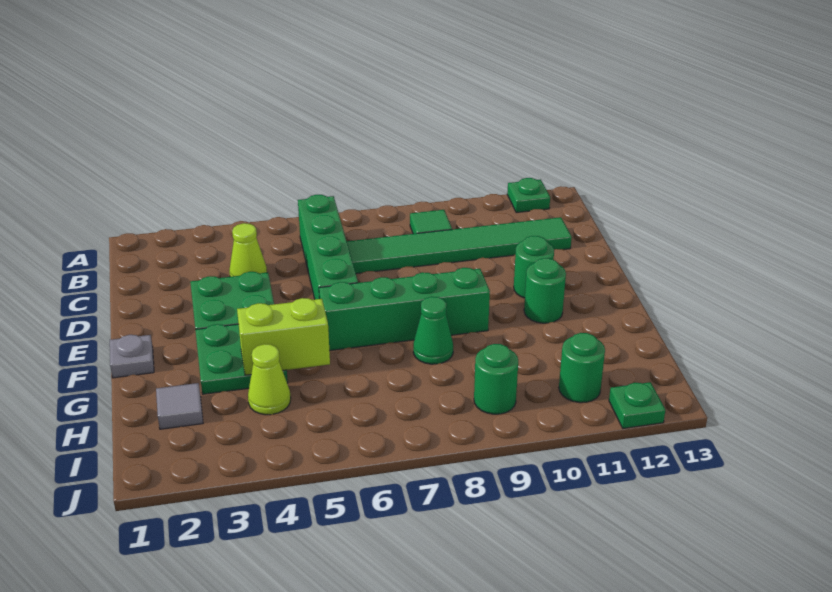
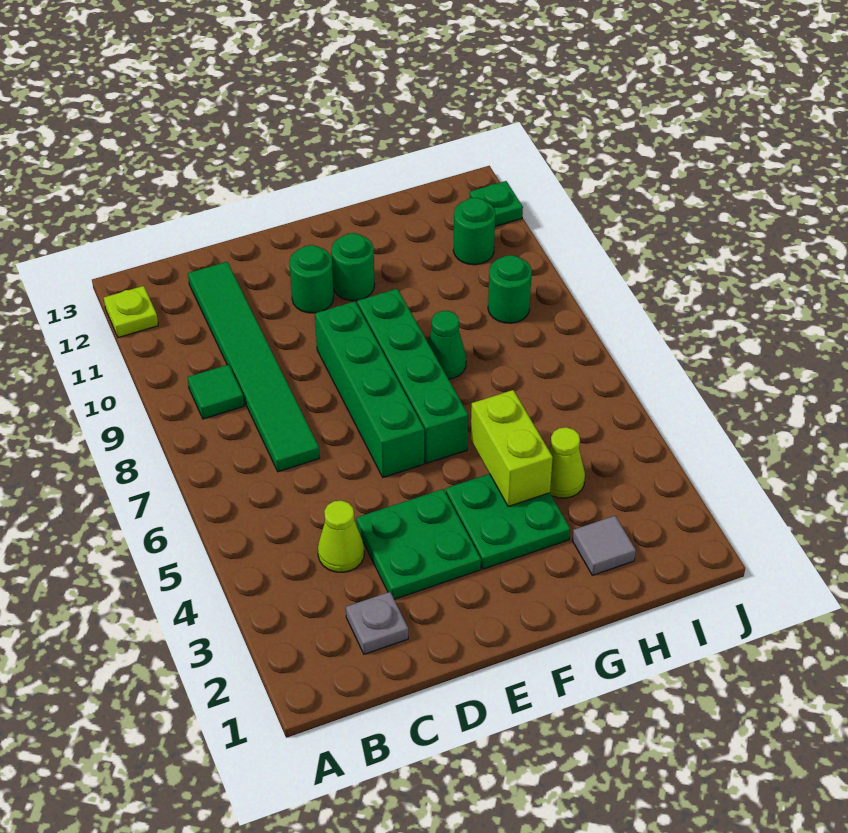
green plate A12 level 1 -> lime plate A12 level 1
green brick B6:E6 level 1 -> green brick E6:E9 level 1
grey plate F1 level 1 -> grey plate C2 level 1

